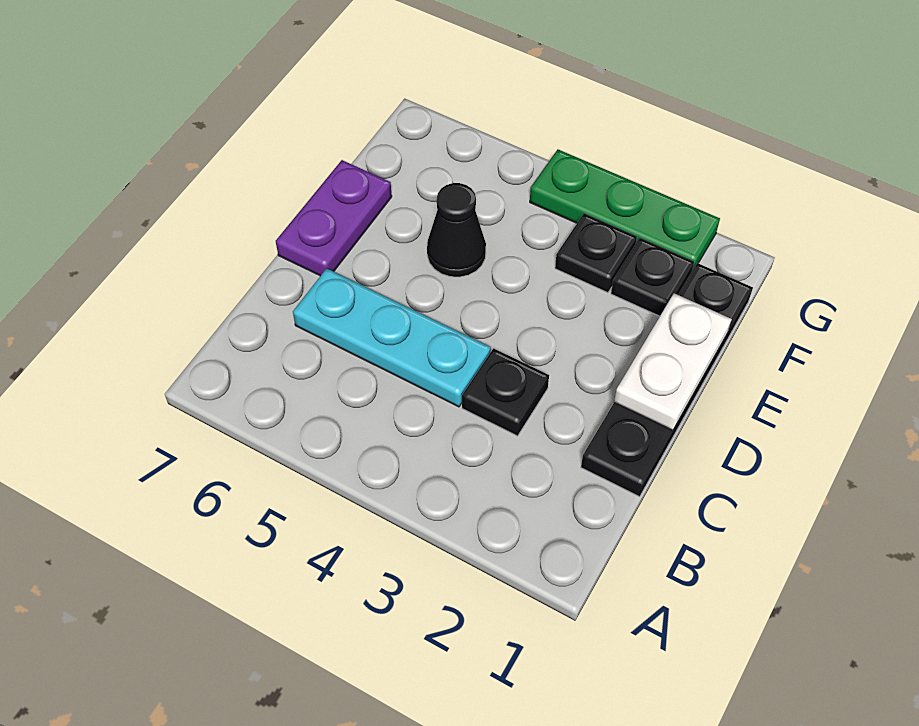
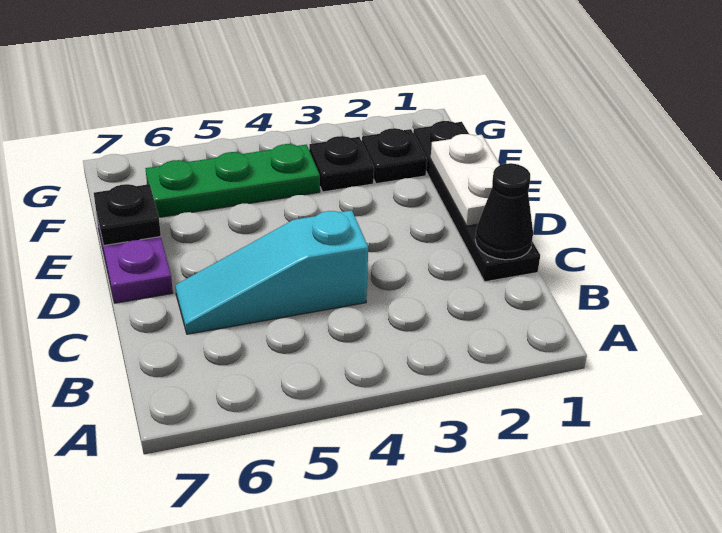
black plate C3 level 1 -> black plate E7 level 2
cyan plate C4:C6 level 1 -> cyan slope C4:C6 level 1 top 4
black cone E5 level 1 -> black cone C1 level 2
green plate G2:G4 level 1 -> green plate F4:F6 level 1

